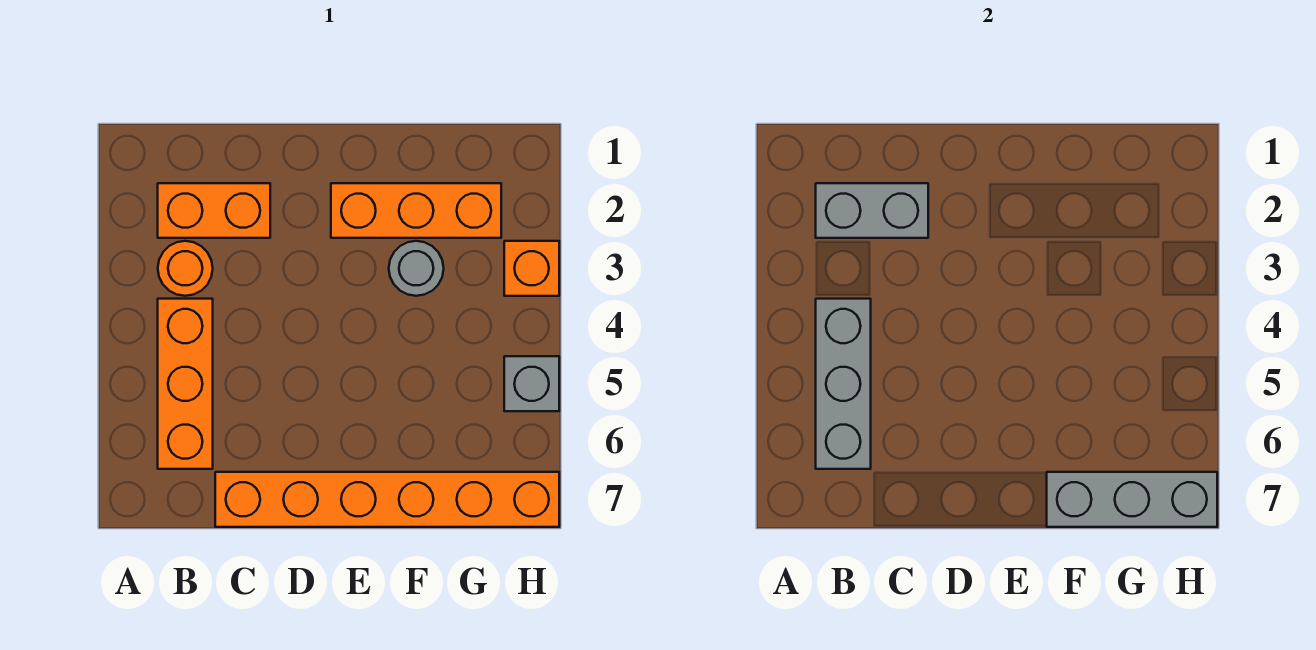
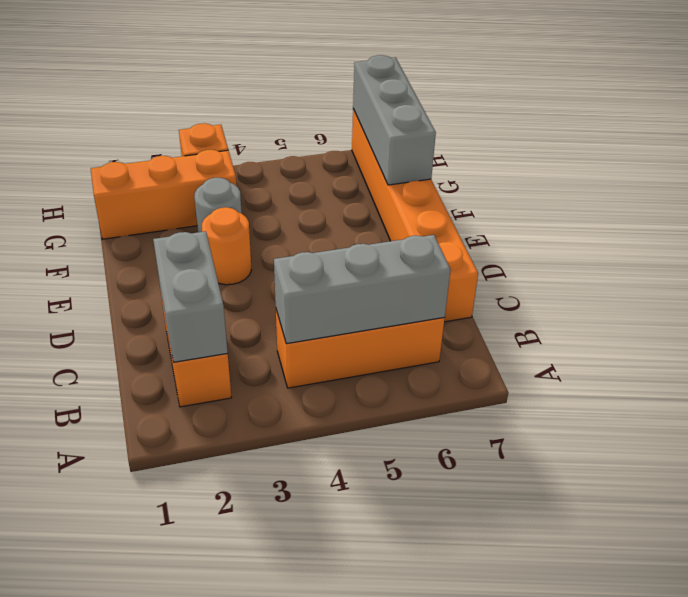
orange round brick B3 level 1 -> orange round brick E3 level 1
orange brick E2:G2 level 1 -> orange brick G1:G3 level 1
grey brick H5 level 1 -> none

